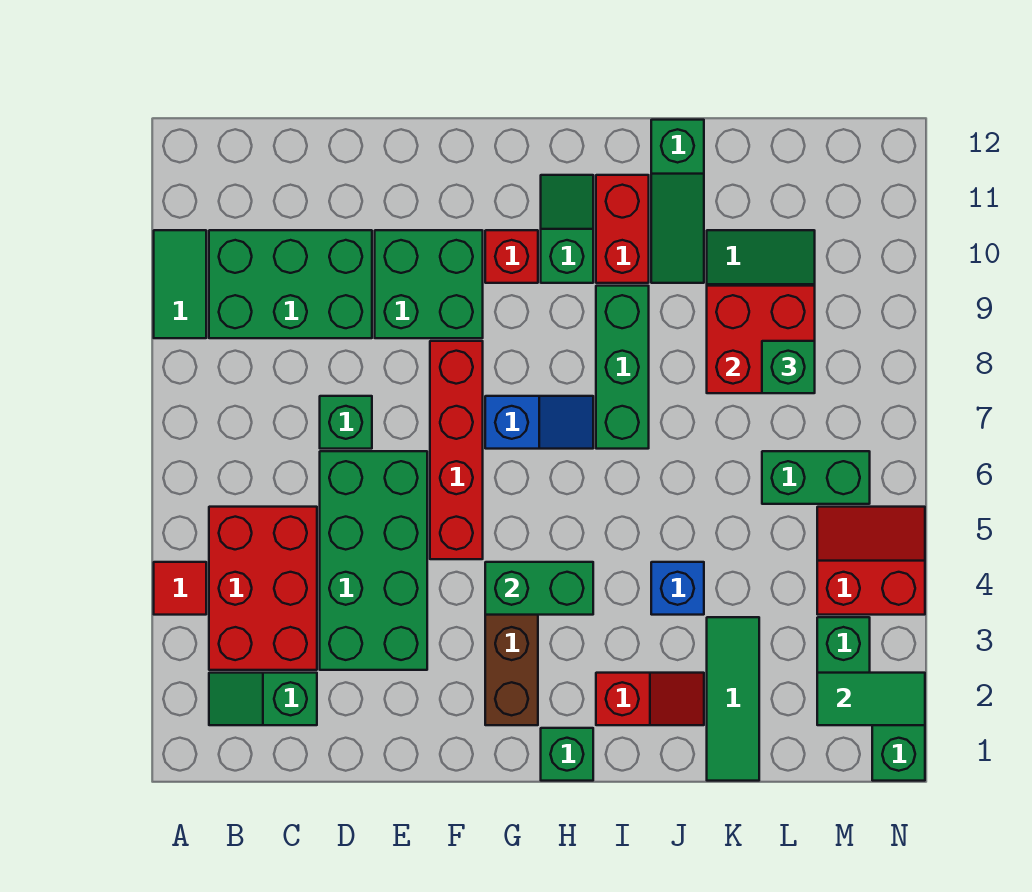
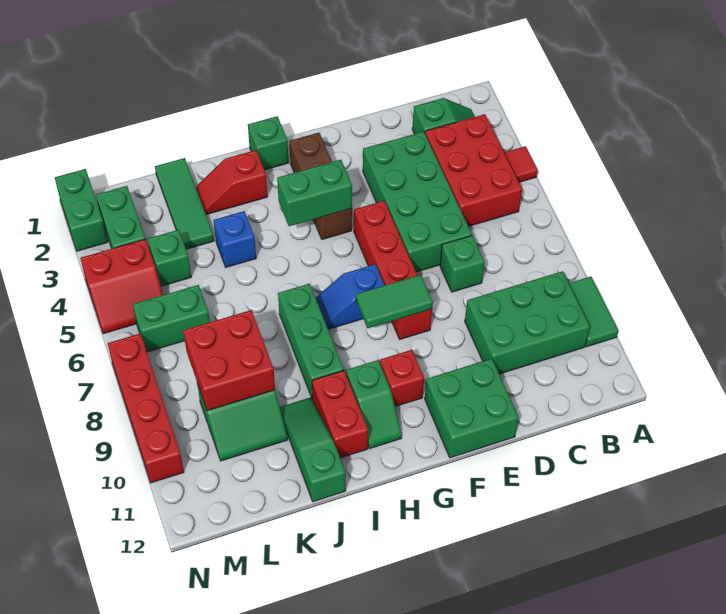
green brick E9:F10 level 1 -> green brick E11:F12 level 1
green brick L8 level 3 -> green brick L4 level 1
green tile M2:N2 level 2 -> green tile F8:G8 level 2
none -> red brick N7:N10 level 1

